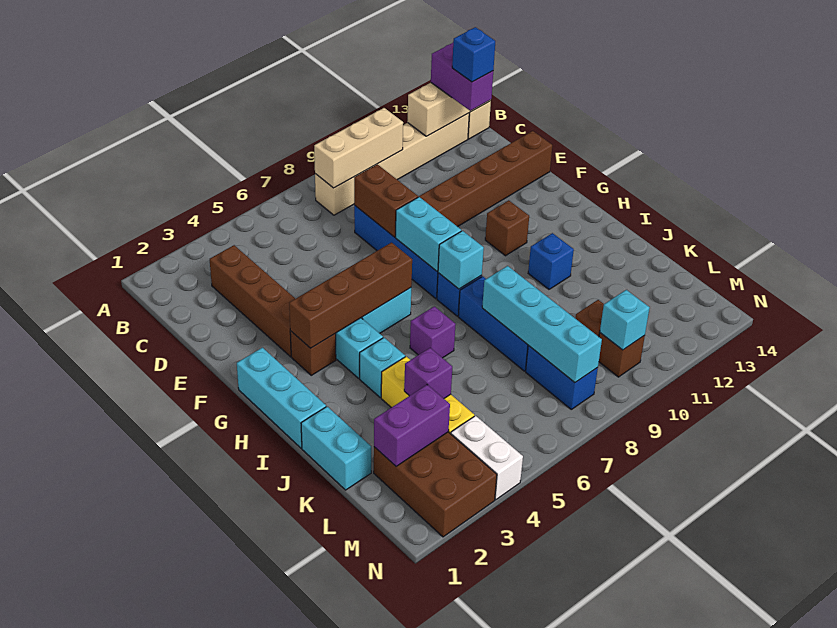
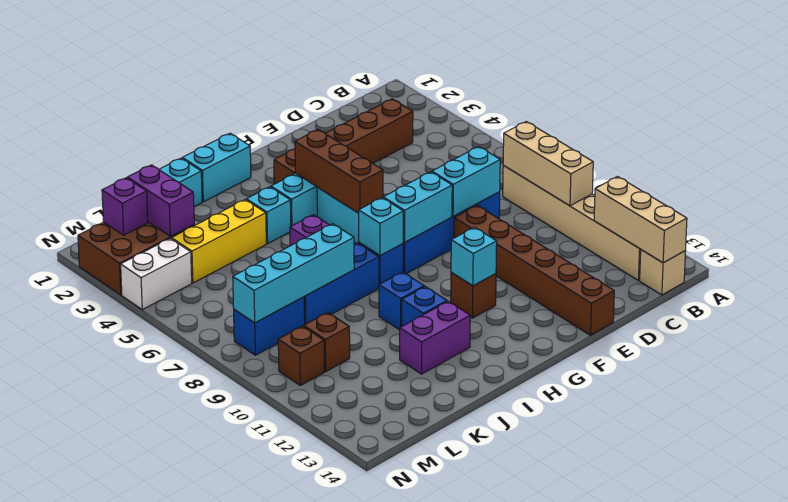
purple brick B13:C13 level 3 -> purple brick I12:J12 level 1
blue brick C13 level 4 -> blue brick I10 level 1
brown brick D8:E8 level 2 -> cyan brick D8:E8 level 2
cyan brick G1:I1 level 1 -> cyan brick H1:I1 level 1
brown brick G3:G6 level 2 -> brown brick G4:G6 level 2
purple brick K4 level 2 -> purple brick M2 level 2
cyan brick M10 level 2 -> cyan brick G11 level 2

